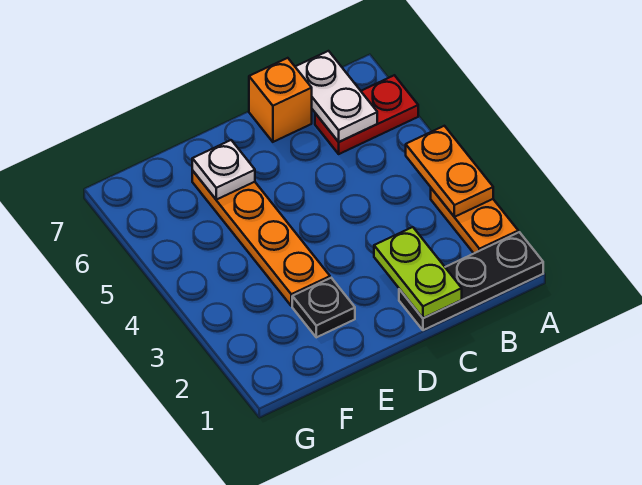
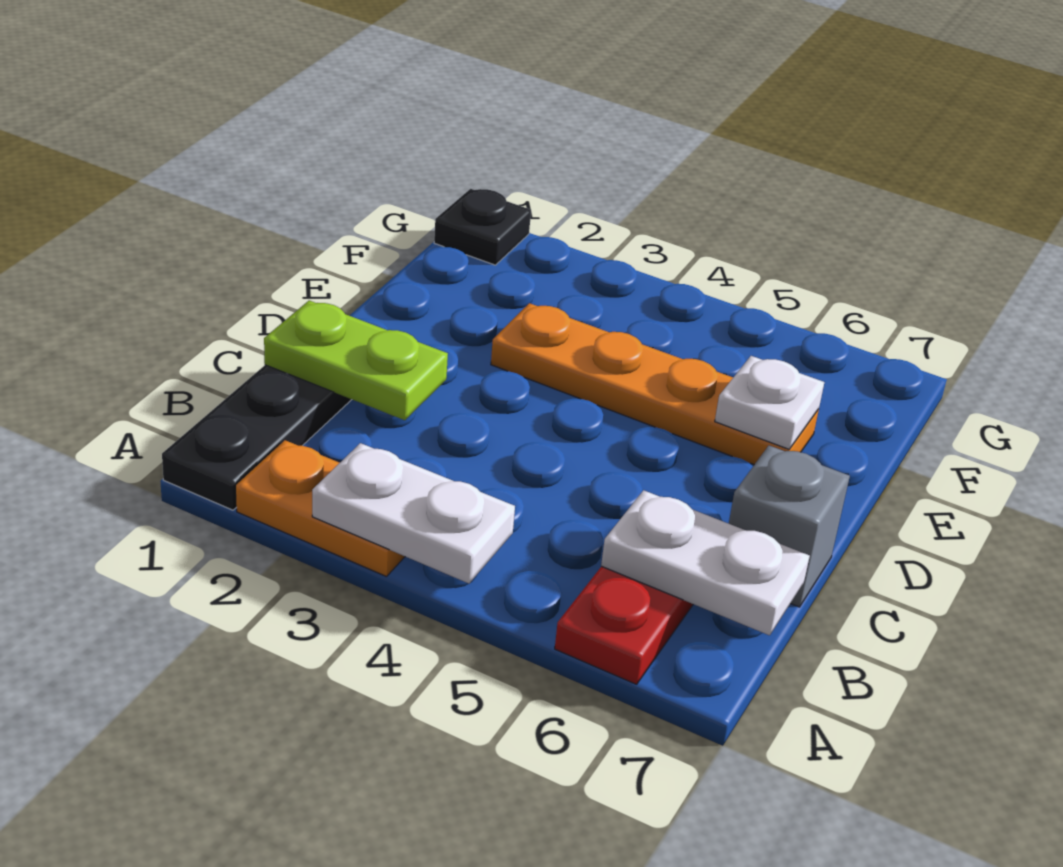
orange plate A3:A4 level 2 -> white plate A3:A4 level 2
orange brick C7 level 1 -> grey brick C7 level 1
black plate E2 level 1 -> black plate G1 level 1

